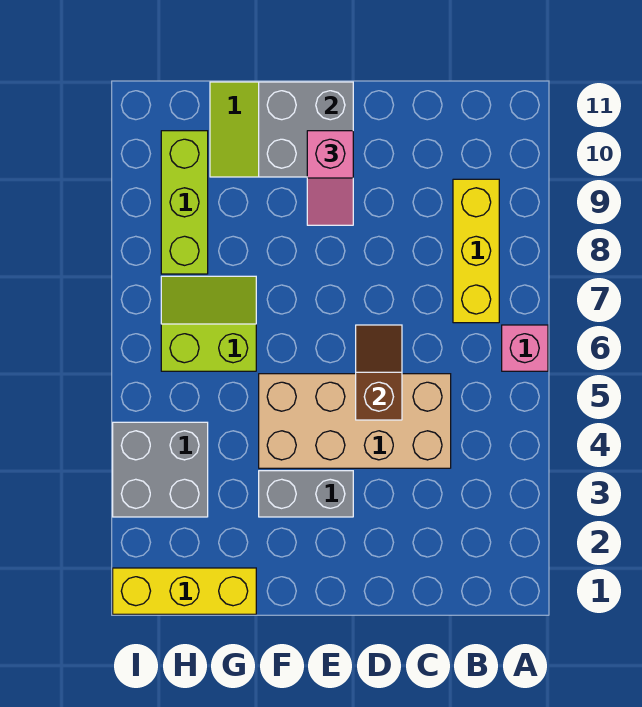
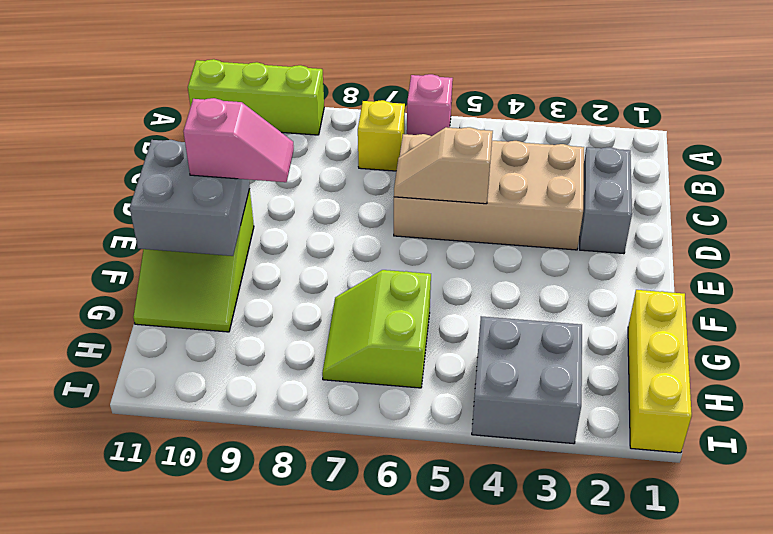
yellow brick B7:B9 level 1 -> yellow brick B7 level 1
tan brick C4:F5 level 1 -> tan brick C3:D6 level 1
brown slope D5:D6 level 2 top 5 -> tan slope D5:D6 level 2 top 5
grey brick E3:F3 level 1 -> grey brick C2:D2 level 1
lime brick H8:H10 level 1 -> lime brick A9:A11 level 1

